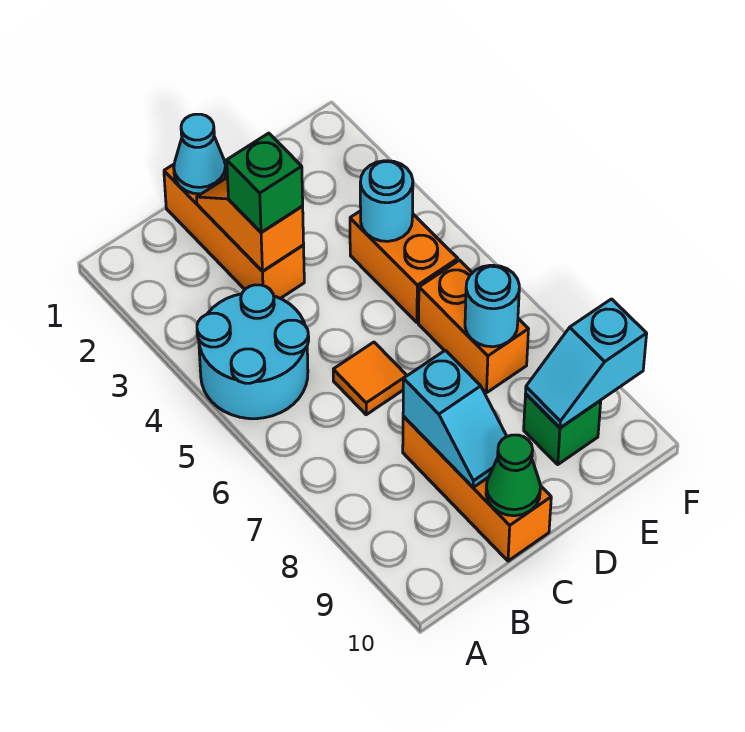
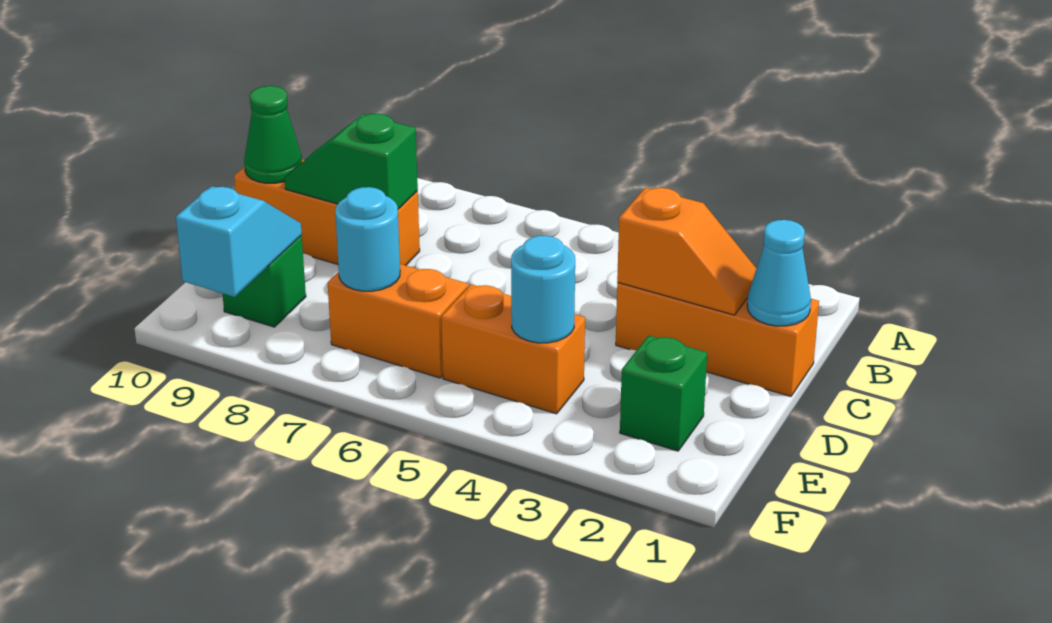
cyan round brick A4:B5 level 1 -> none
green brick C3 level 3 -> green brick E2 level 1
orange tile C6 level 1 -> none
cyan slope C8:C9 level 2 top 8 -> green slope C8:C9 level 2 top 8

